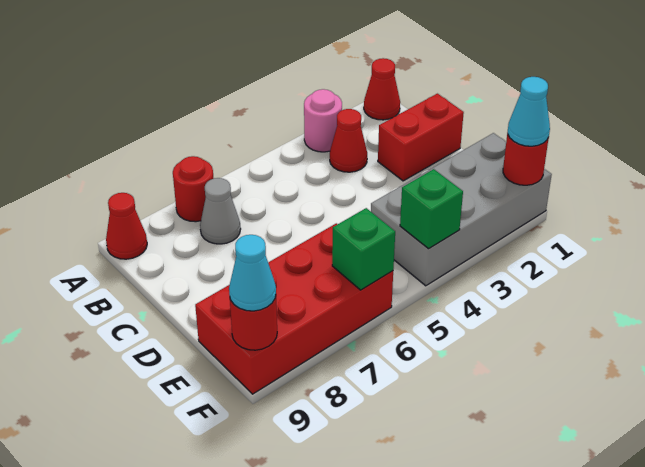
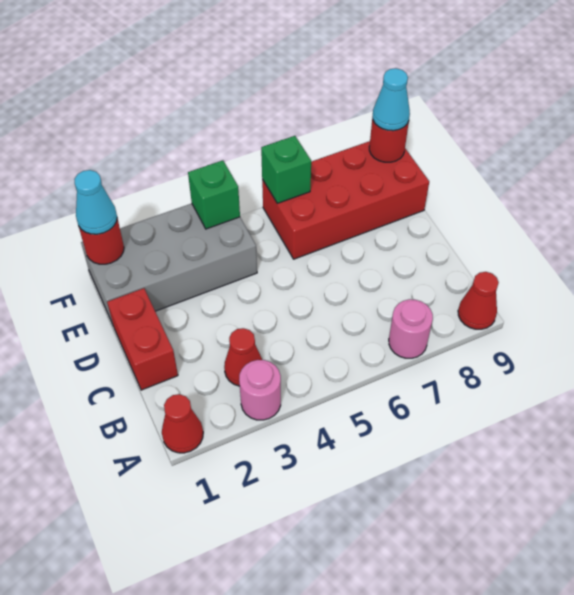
red round brick A7 level 1 -> pink round brick A7 level 1
grey cone B7 level 1 -> none
red brick C1:C2 level 1 -> red brick C1:D1 level 1

